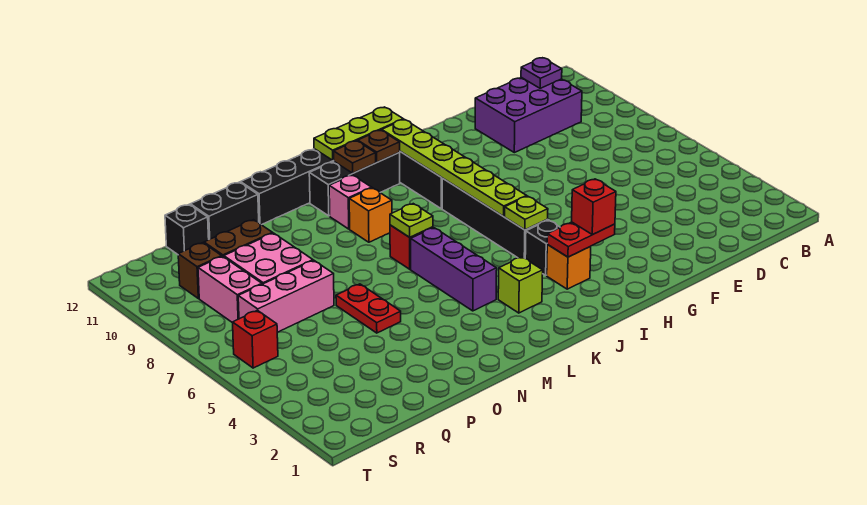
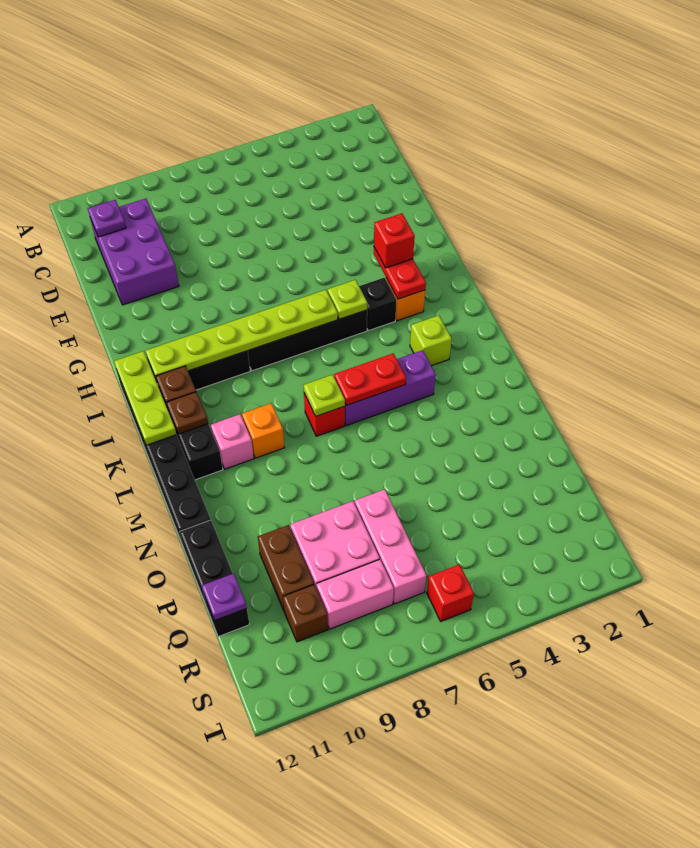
red plate O5:O6 level 1 -> red plate L5:L6 level 2
none -> purple plate Q12 level 2

